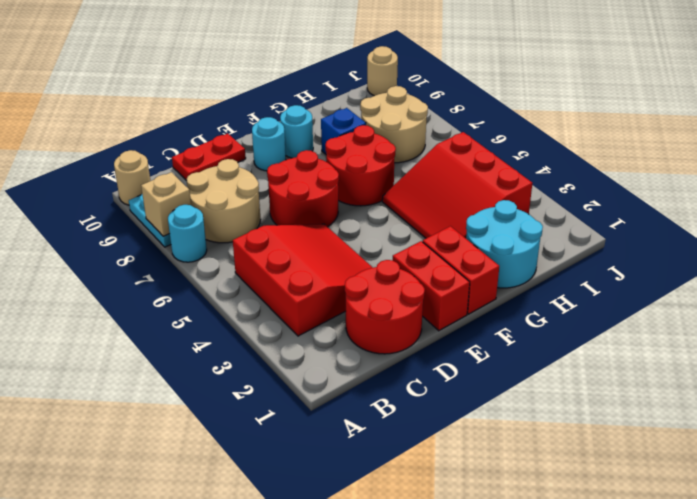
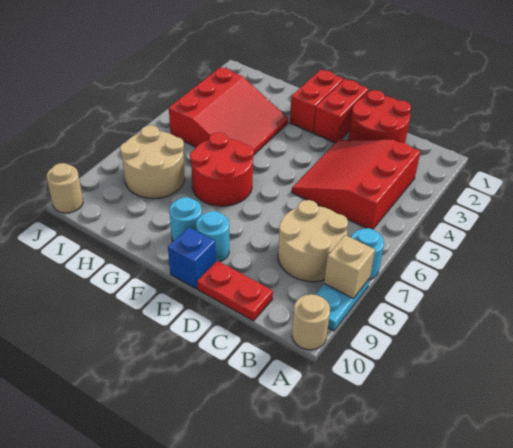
red round brick D6:E7 level 1 -> none
cyan round brick G1:H2 level 1 -> none
blue brick G8 level 1 -> blue brick E10 level 1

